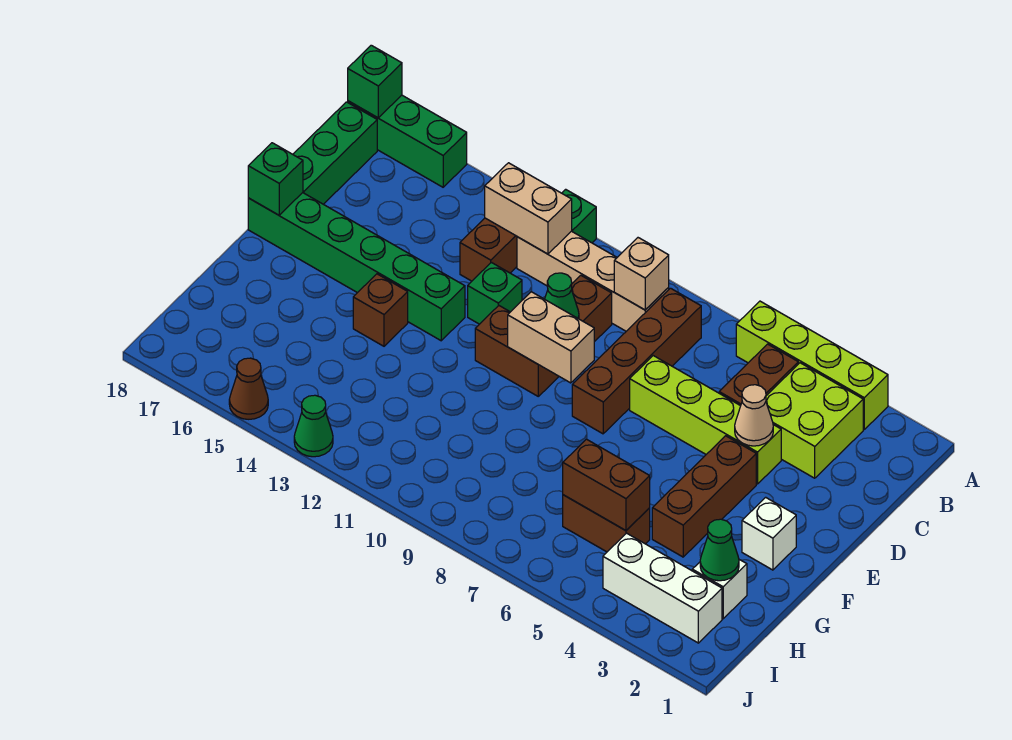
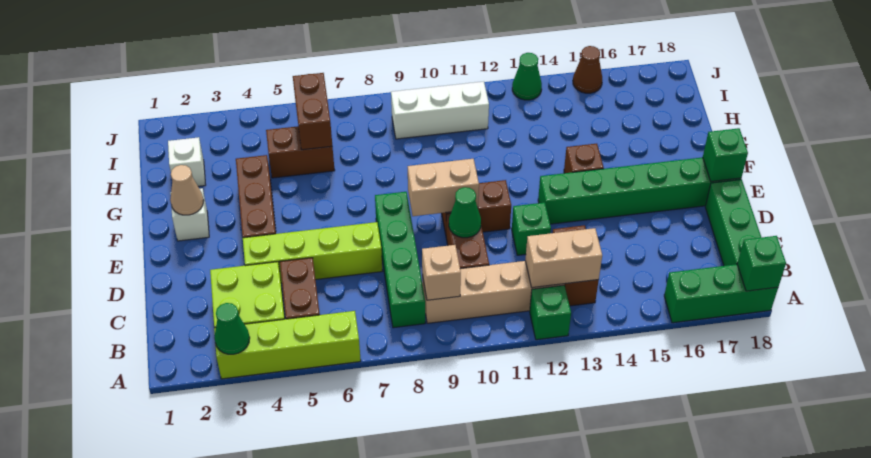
brown brick B8:E8 level 1 -> green brick B8:E8 level 1
tan cone D4 level 2 -> tan cone F2 level 2
green cone H2 level 2 -> green cone A3 level 2
brown brick H5:H6 level 2 -> brown brick H6:I6 level 2
white brick I2:I4 level 1 -> white brick I9:I11 level 1

